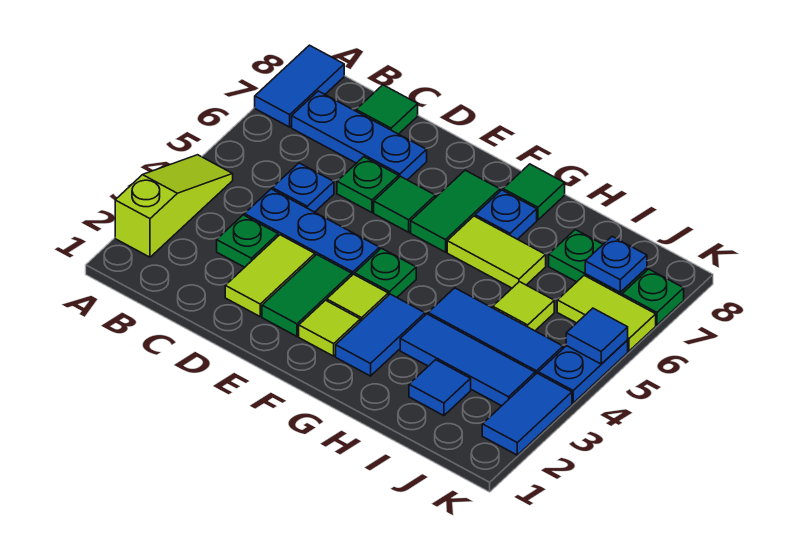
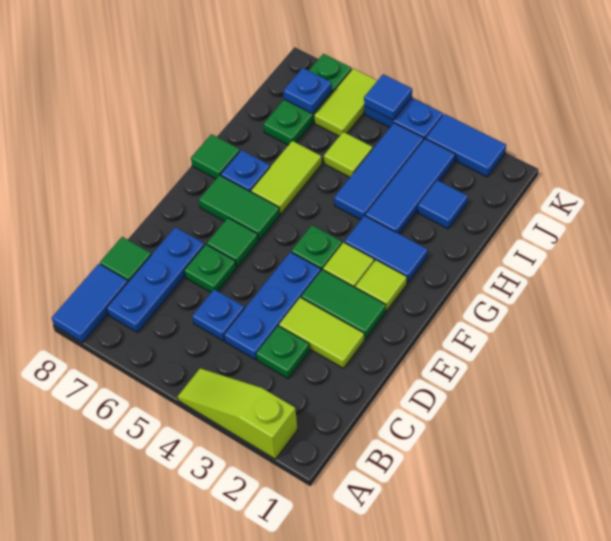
blue tile A7:A8 level 1 -> blue tile A8:B8 level 1

